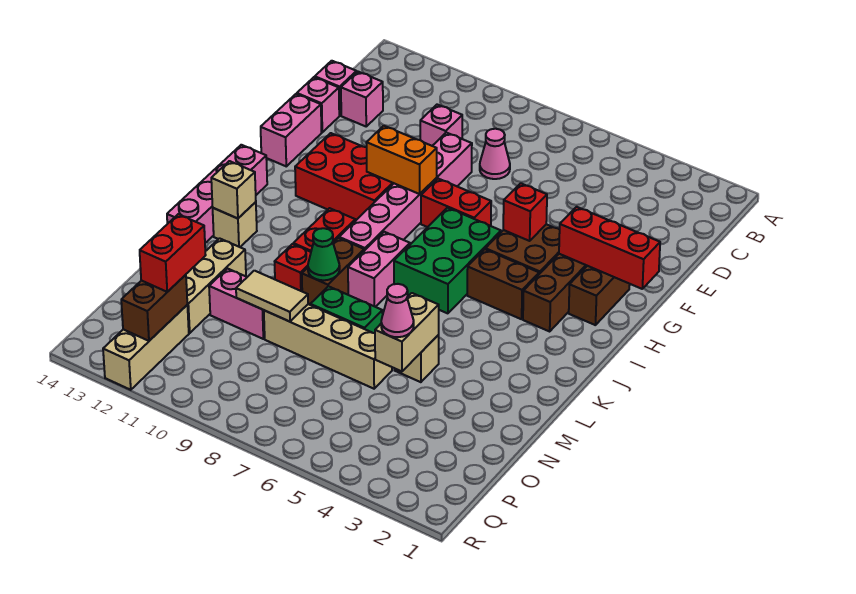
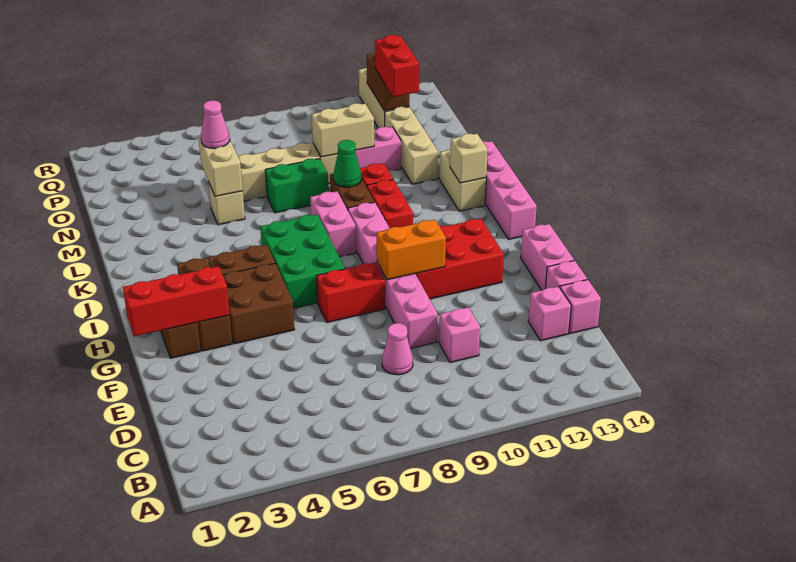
red brick G5 level 2 -> none
tan brick K13 level 1 -> tan brick K13:L13 level 1
tan tile N9:N10 level 2 -> tan brick N9:N10 level 2

